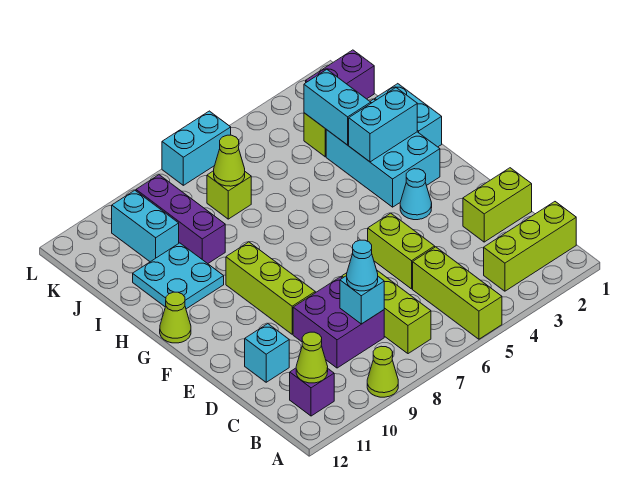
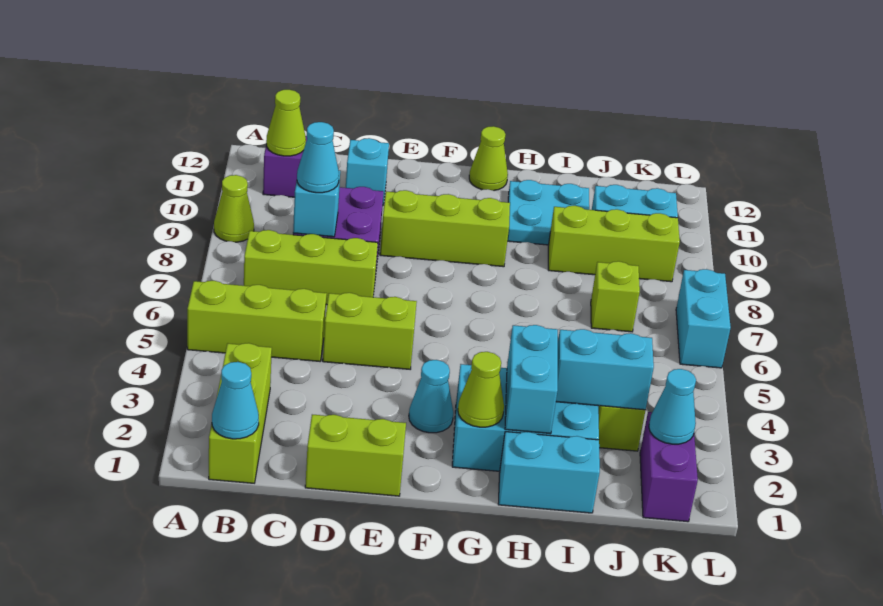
none -> cyan cone B1 level 2
lime brick D1:D2 level 1 -> lime brick D1:E1 level 1
purple brick I9:K9 level 1 -> lime brick I9:K9 level 1
lime cone J7 level 2 -> lime cone G2 level 2
none -> cyan cone K2 level 2

